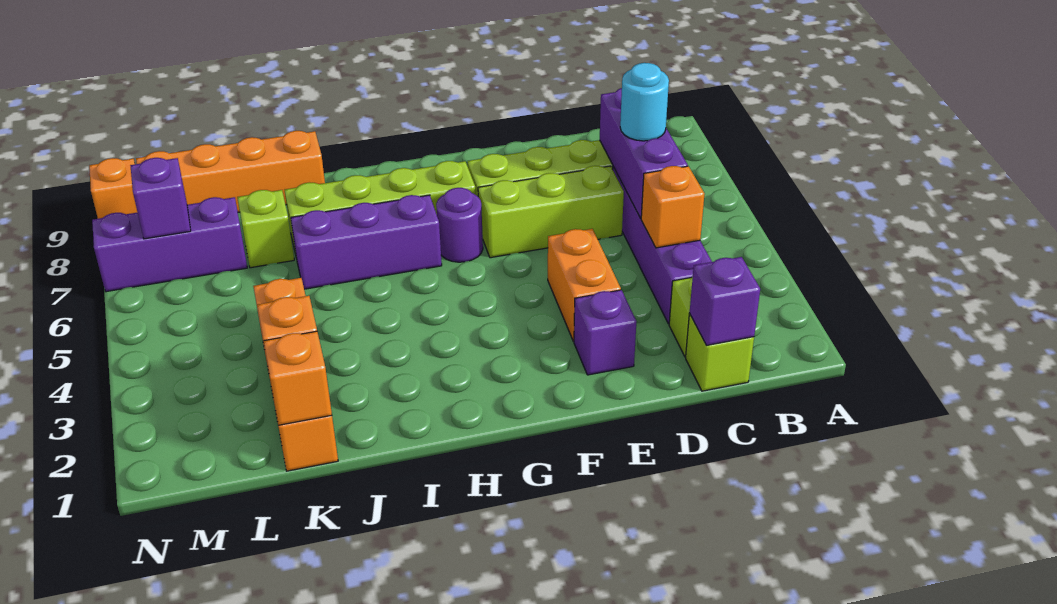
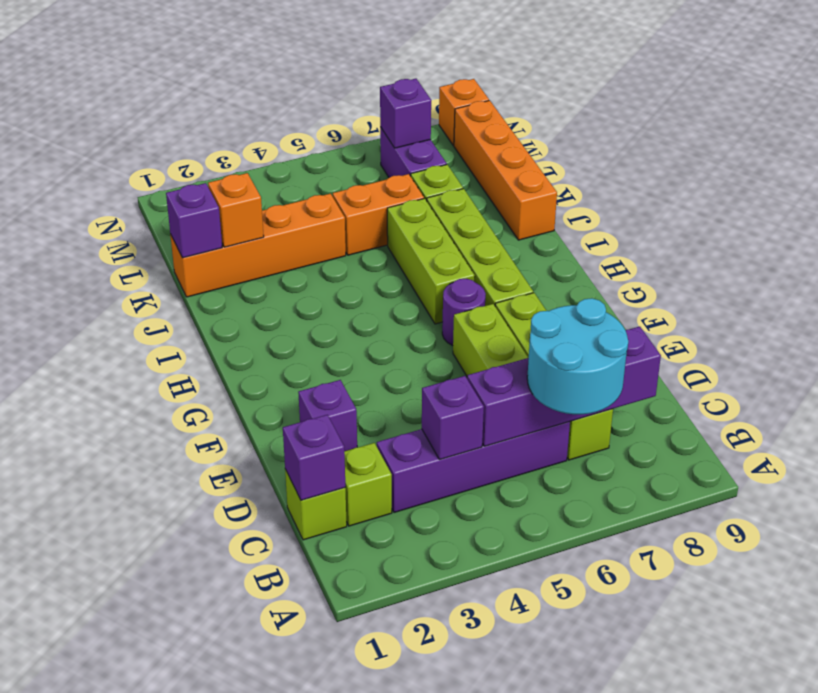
orange brick C4 level 2 -> purple brick C4 level 2
purple brick C5:C7 level 2 -> purple brick C5:C8 level 2
cyan round brick C6 level 3 -> cyan round brick B6:C7 level 3
orange brick E3:E4 level 1 -> orange brick K5:K6 level 1
purple brick H6:J6 level 1 -> lime brick H6:J6 level 1
orange brick K1 level 2 -> purple brick K1 level 2
purple brick L7:N7 level 1 -> purple brick L7:M7 level 1

